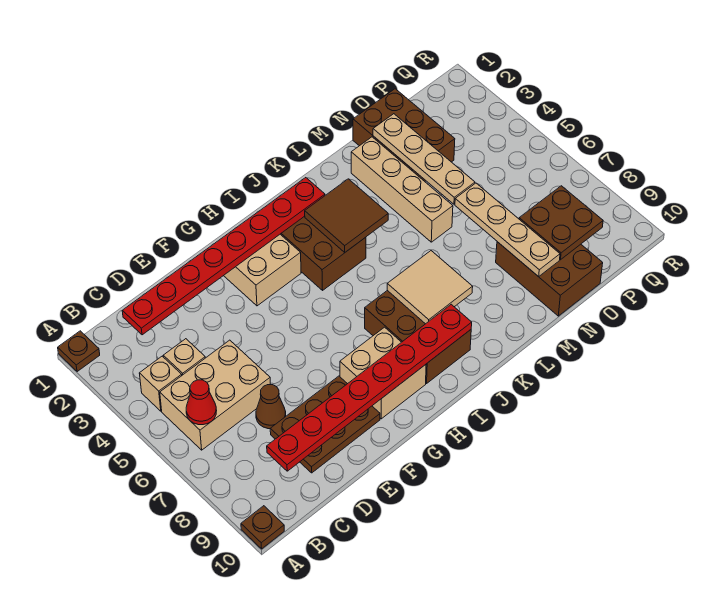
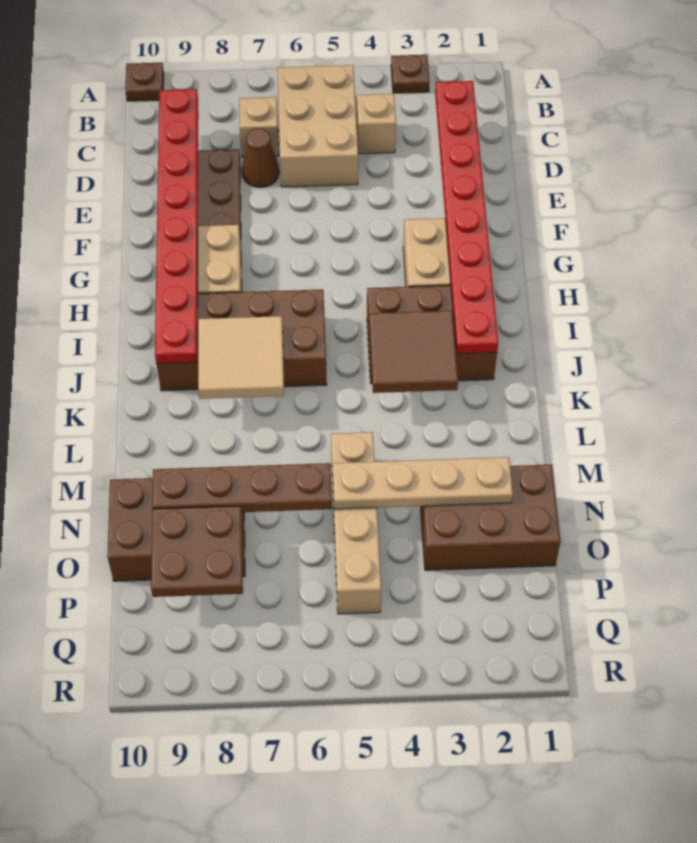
brown plate A1 level 1 -> brown plate A3 level 1
tan brick B4 level 1 -> tan brick C7 level 1
red cone B6 level 2 -> none
brown brick I7:J9 level 1 -> brown brick I6:J9 level 1
tan brick M2:M5 level 1 -> tan brick M5:P5 level 1
tan plate N6:N9 level 2 -> brown plate N6:N9 level 2

